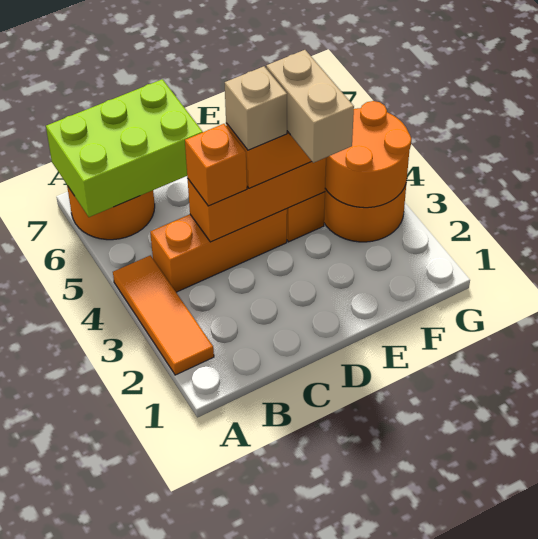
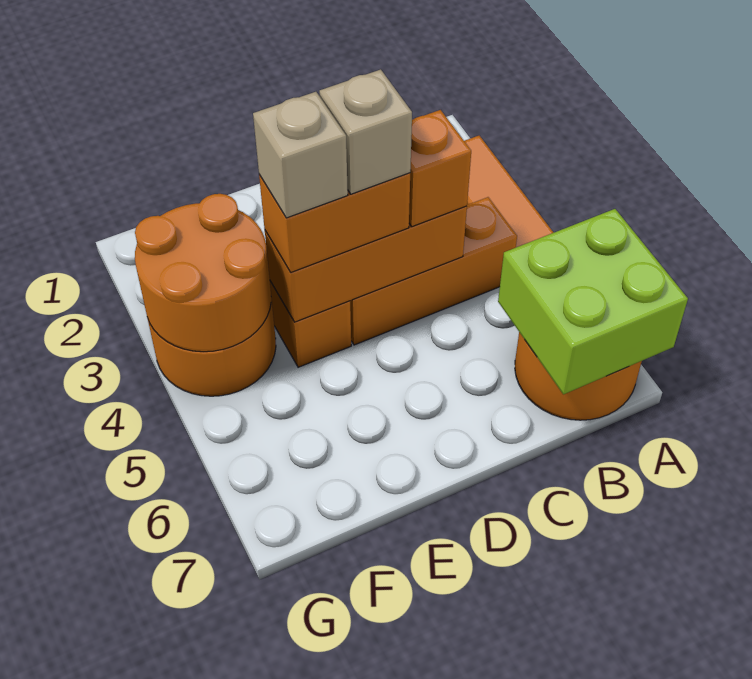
lime brick A6:C7 level 2 -> lime brick A6:B7 level 2
tan brick E3:E4 level 4 -> tan brick E4 level 4

